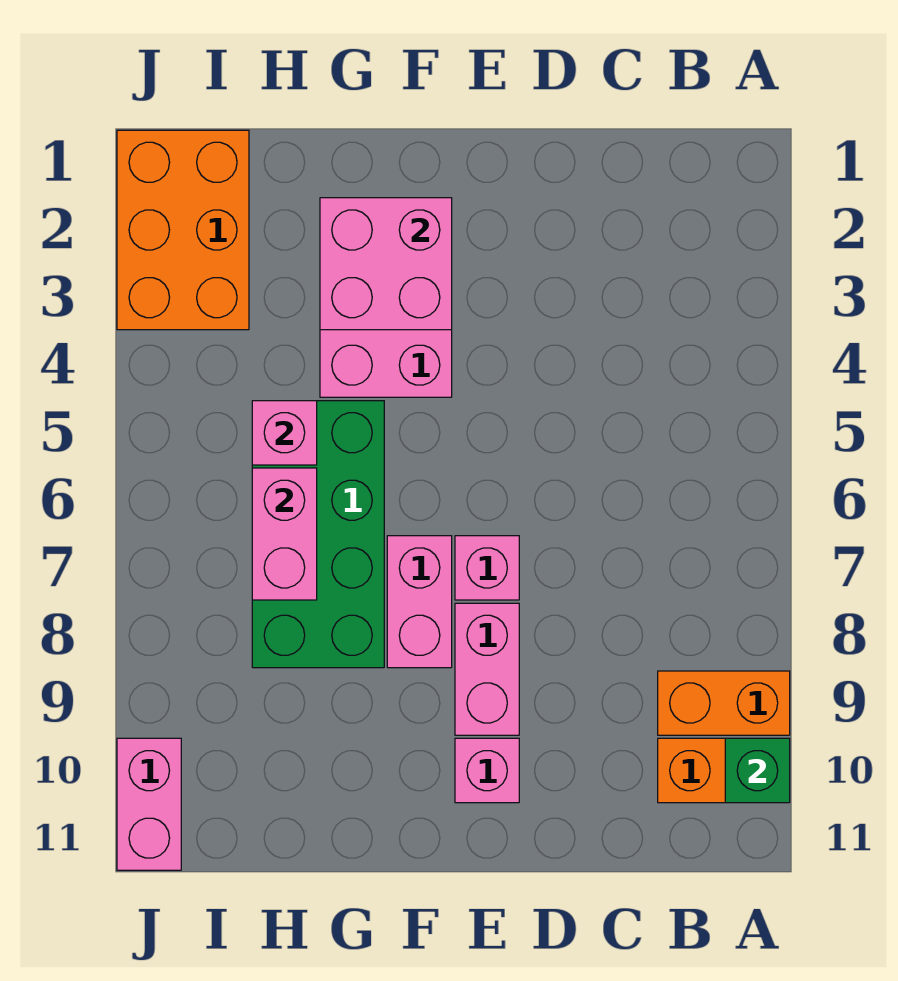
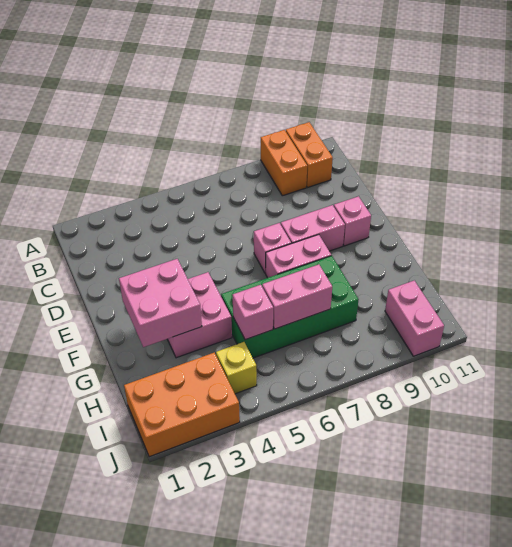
green brick A10 level 2 -> none
none -> yellow brick I4 level 1
pink brick J10:J11 level 1 -> pink brick I10:J10 level 1

